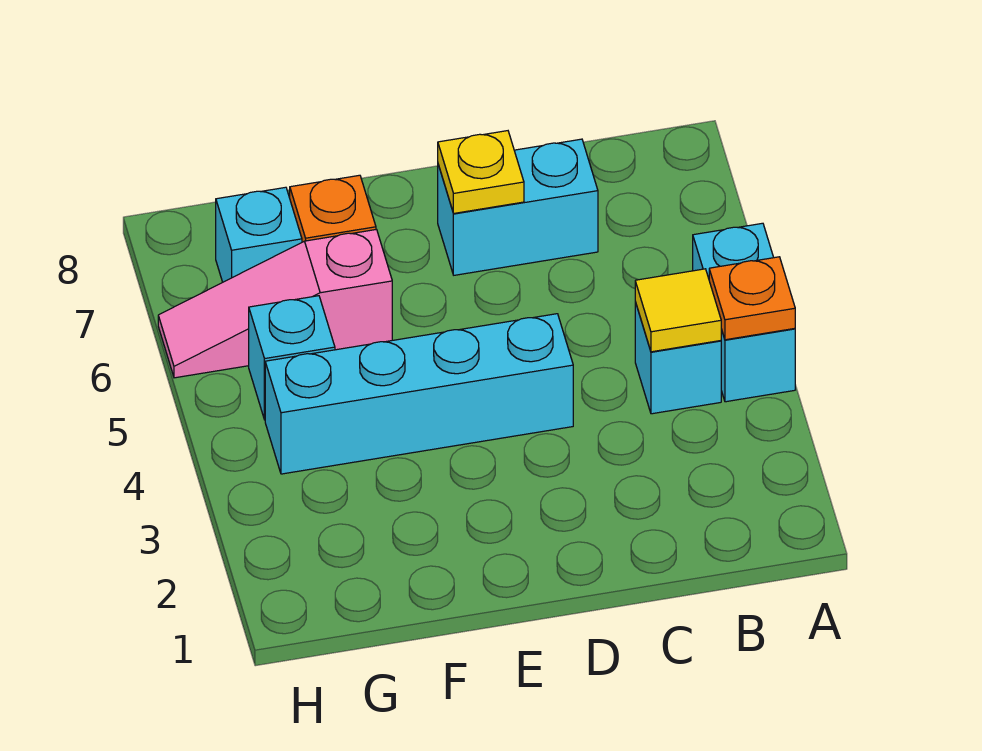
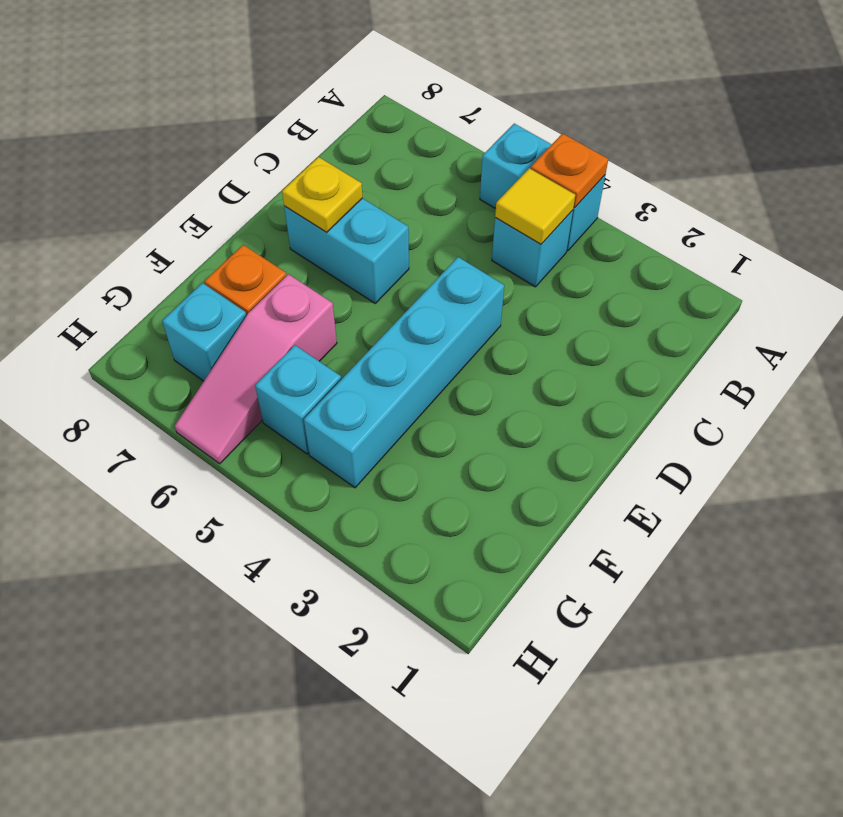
cyan brick C7:D7 level 1 -> cyan brick D6:D7 level 1

